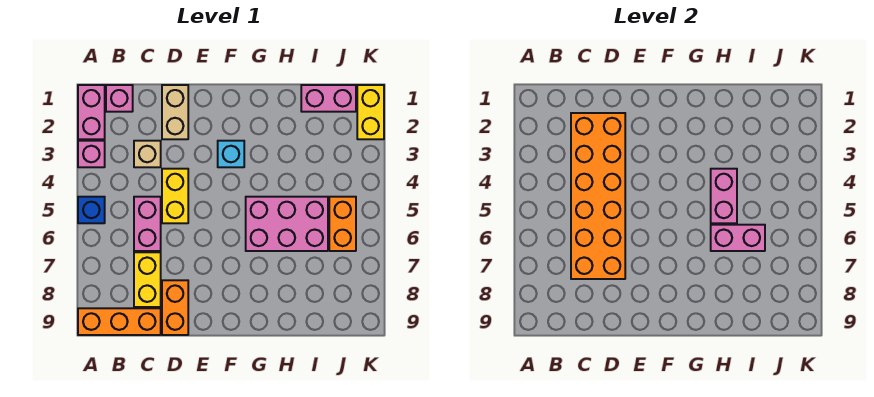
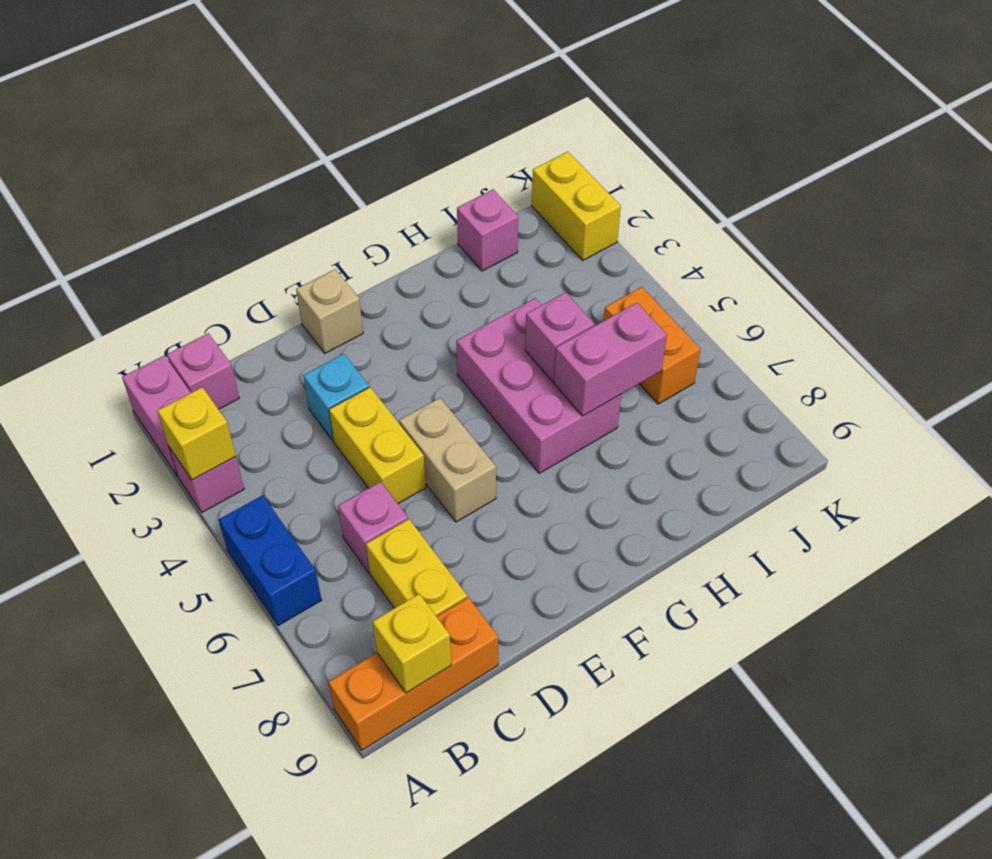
none -> yellow brick A3 level 2
blue brick A5 level 1 -> blue brick A5:A6 level 1
none -> yellow brick B9 level 2
orange brick C2:D7 level 2 -> none
tan brick C3 level 1 -> tan brick E1 level 1
pink brick C5:C6 level 1 -> pink brick C6 level 1
tan brick D1:D2 level 1 -> tan brick E5:E6 level 1
orange brick D8:D9 level 1 -> none
cyan brick F3 level 1 -> cyan brick D3 level 1
pink brick G5:I6 level 1 -> pink brick G4:H6 level 1
pink brick H4:H5 level 2 -> pink brick H5 level 2
pink brick I1:J1 level 1 -> pink brick I1 level 1

